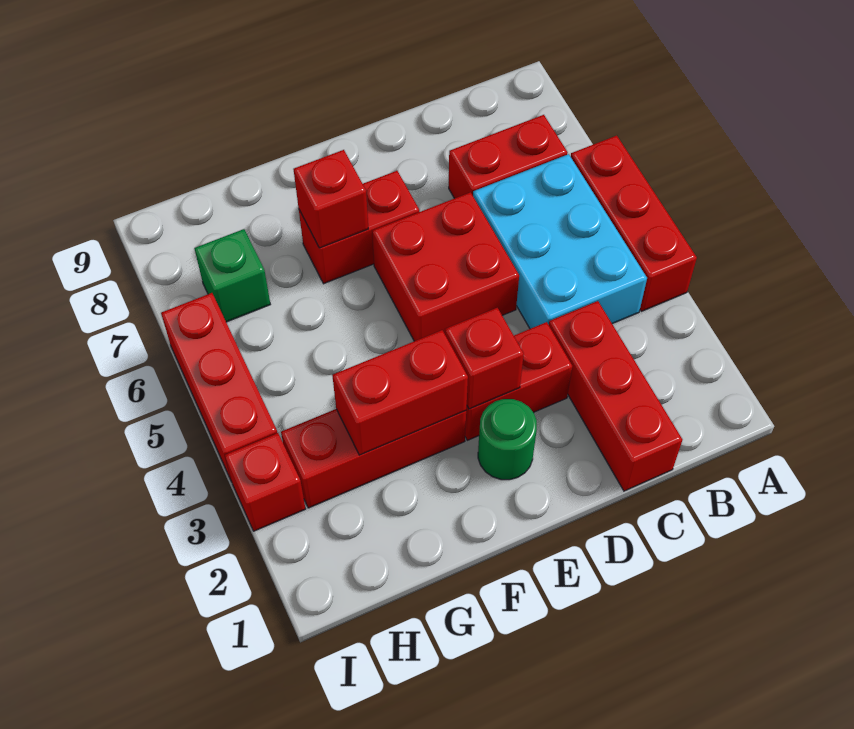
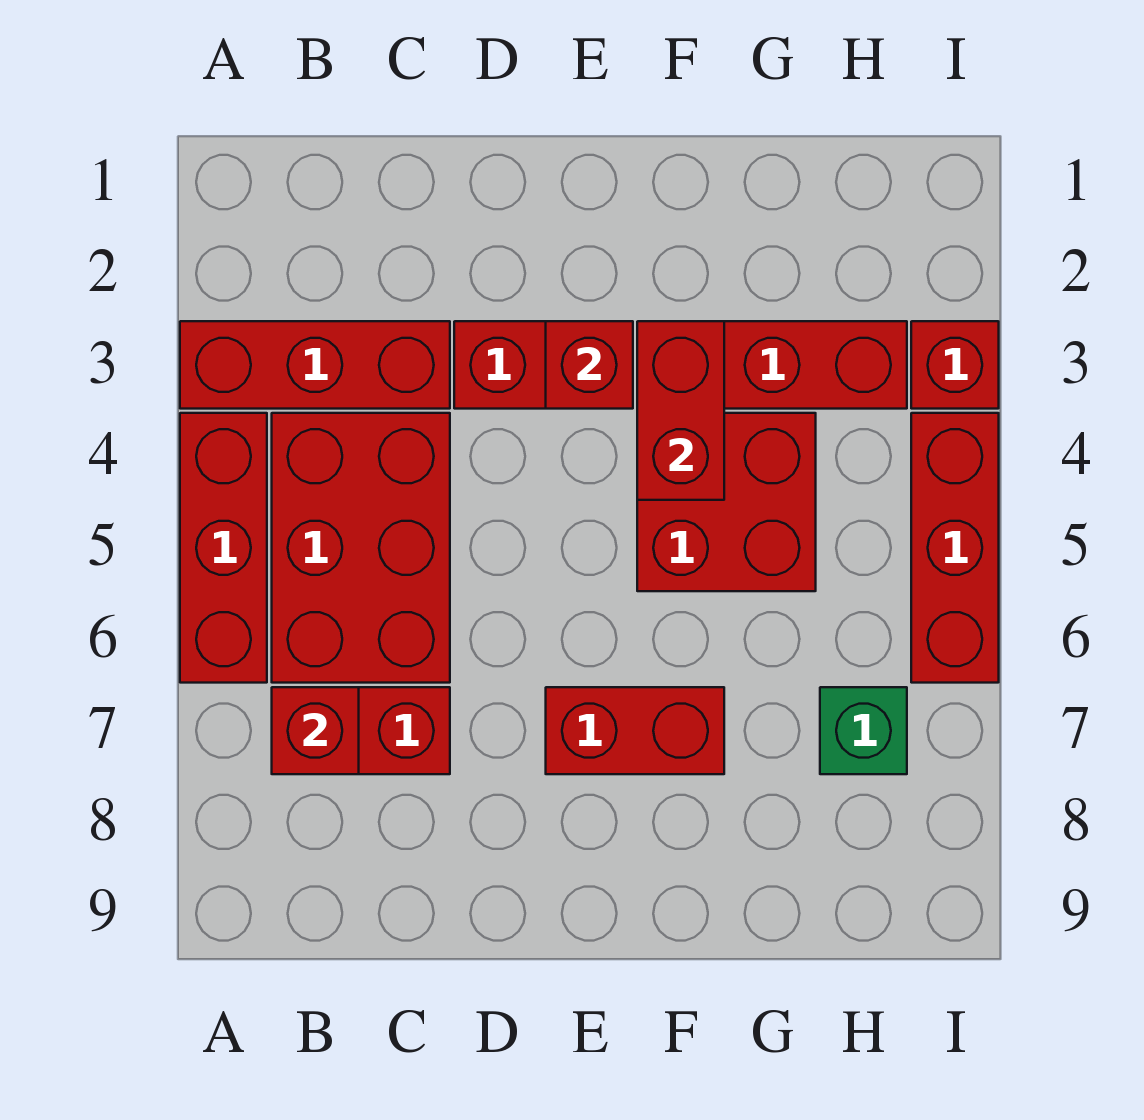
cyan brick B4:C6 level 1 -> red brick B4:C6 level 1
red brick C1:C3 level 1 -> red brick A3:C3 level 1
red brick D5:E6 level 1 -> red brick F4:G5 level 1
green round brick E2 level 1 -> none
red brick F3:G3 level 2 -> red brick F3:F4 level 2
red brick F7 level 2 -> red brick B7 level 2

